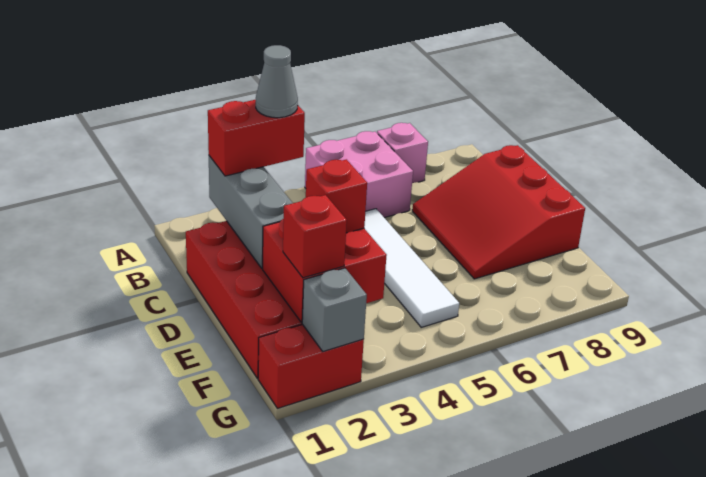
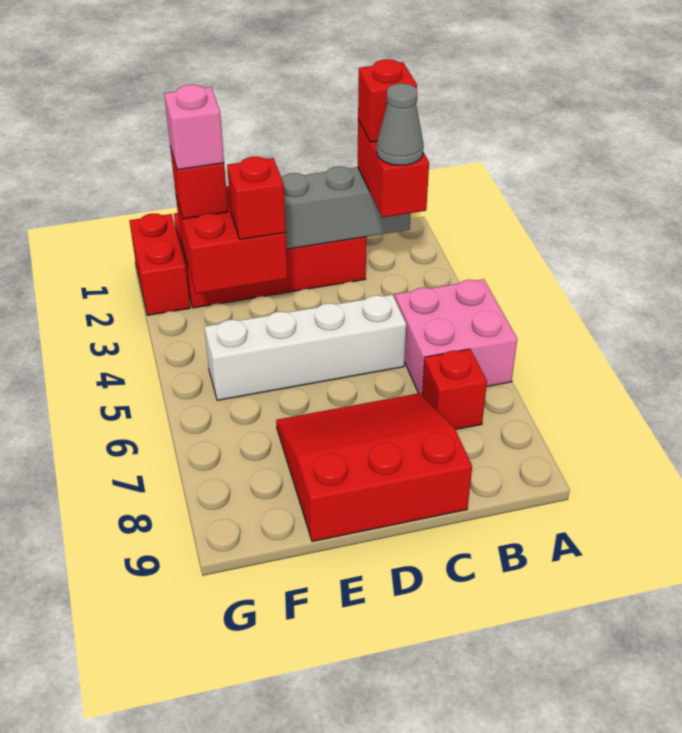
pink brick A7 level 1 -> pink brick F2 level 4
none -> red brick B2 level 4
none -> red brick B7 level 1
white tile C5:F5 level 1 -> white brick C5:F5 level 1
grey brick G2 level 2 -> none

